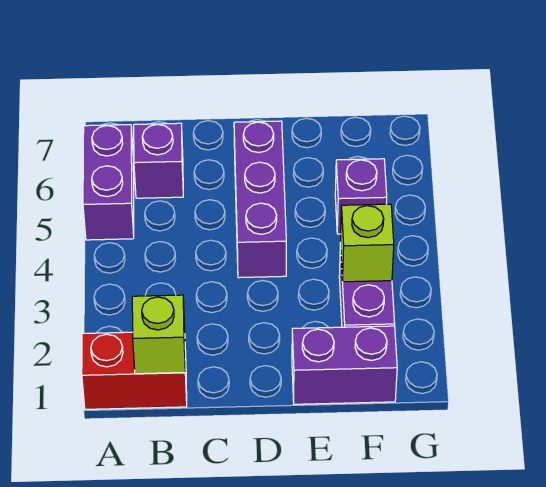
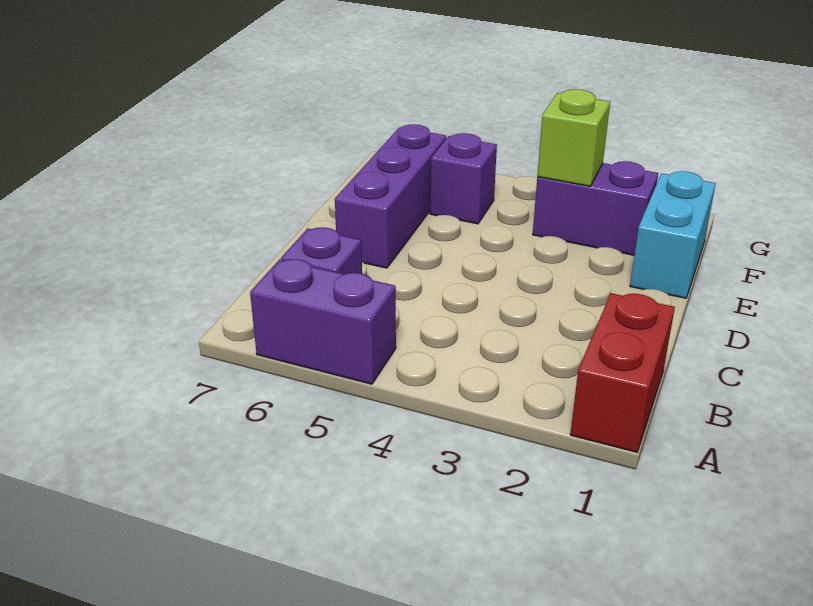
lime brick B1 level 2 -> none
purple brick D4:D6 level 1 -> purple brick D6:F6 level 1
purple brick E1:F1 level 1 -> cyan brick E1:F1 level 1

